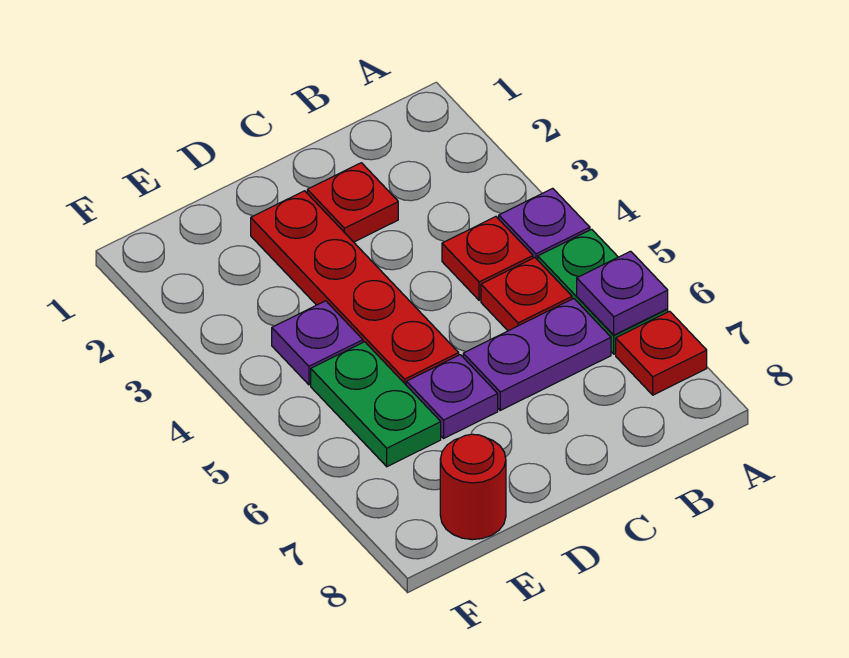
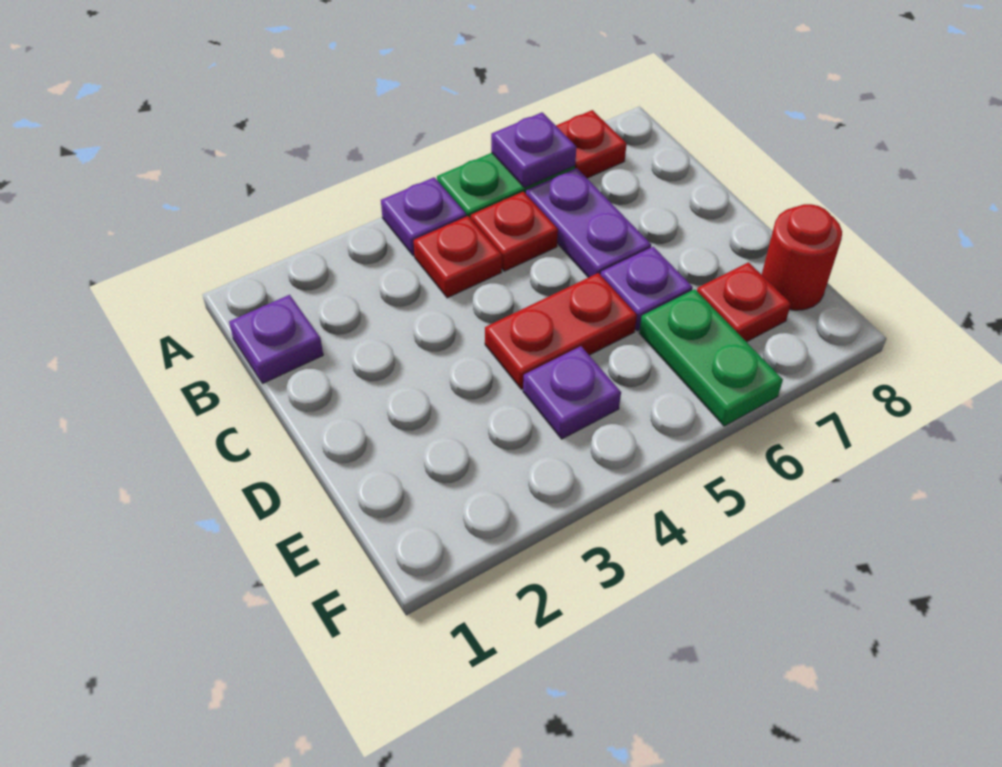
none -> purple plate B1 level 1
red plate C2 level 1 -> red plate E7 level 1
red plate D2:D5 level 1 -> red plate D4:D5 level 1
green plate E5:E6 level 1 -> green plate E6:F6 level 1

